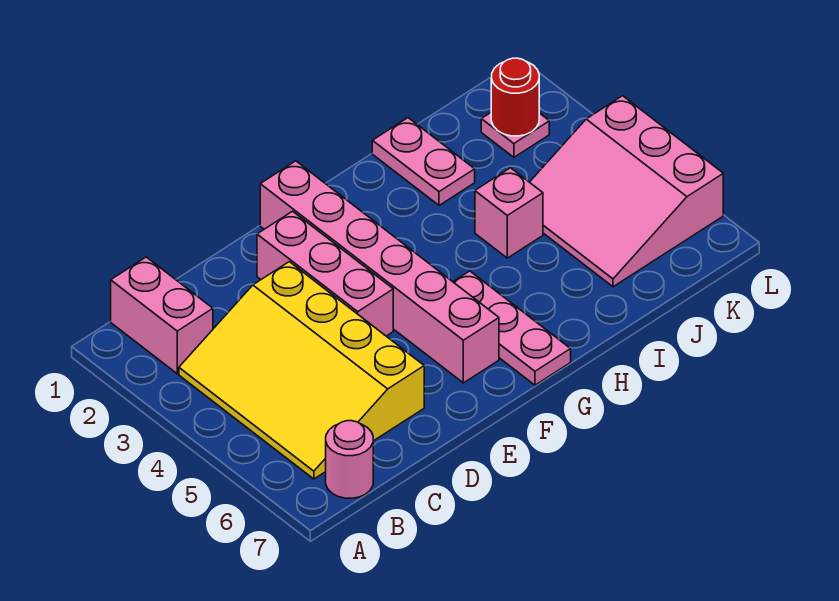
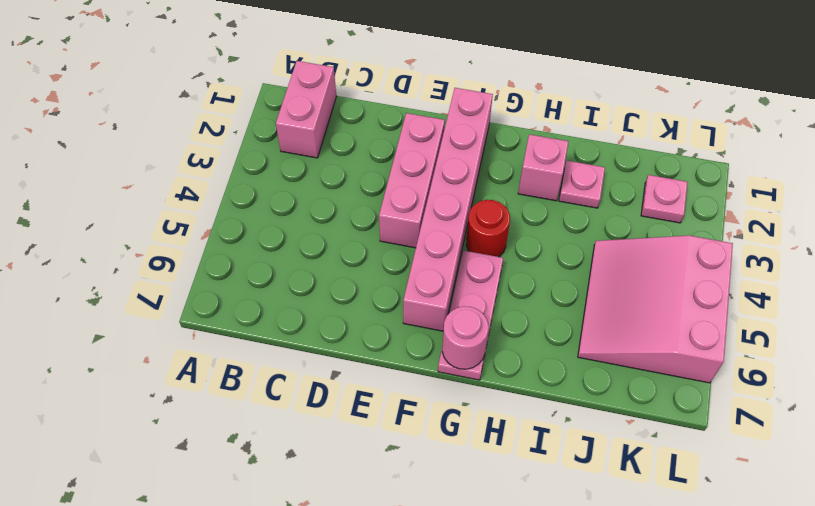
yellow slope B3:D6 level 1 top D -> none
pink round brick B7 level 1 -> pink round brick G7 level 2
pink plate I1:I2 level 1 -> pink plate I2 level 1
pink brick I4 level 1 -> pink brick H2 level 1
red round brick K2 level 2 -> red round brick G4 level 1

